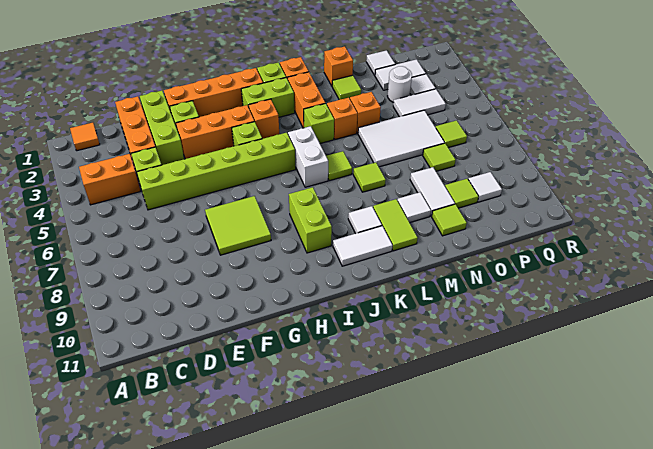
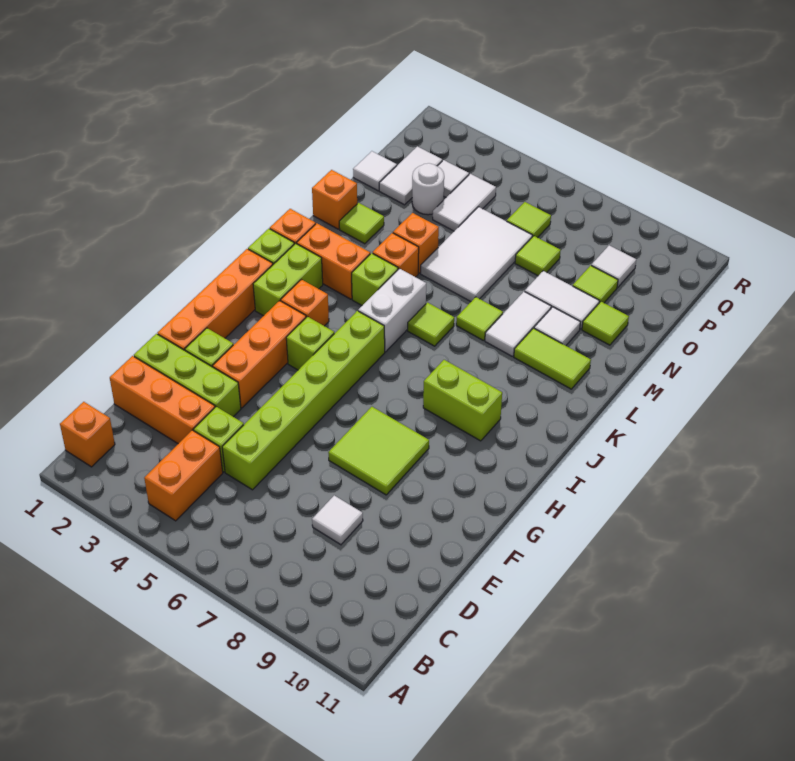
orange tile B1 level 1 -> orange brick B1 level 1
white brick J5:J6 level 1 -> white brick J5:K5 level 1
white tile J10:K10 level 1 -> white tile L8:M8 level 1
white tile K9 level 1 -> white tile D8 level 1

